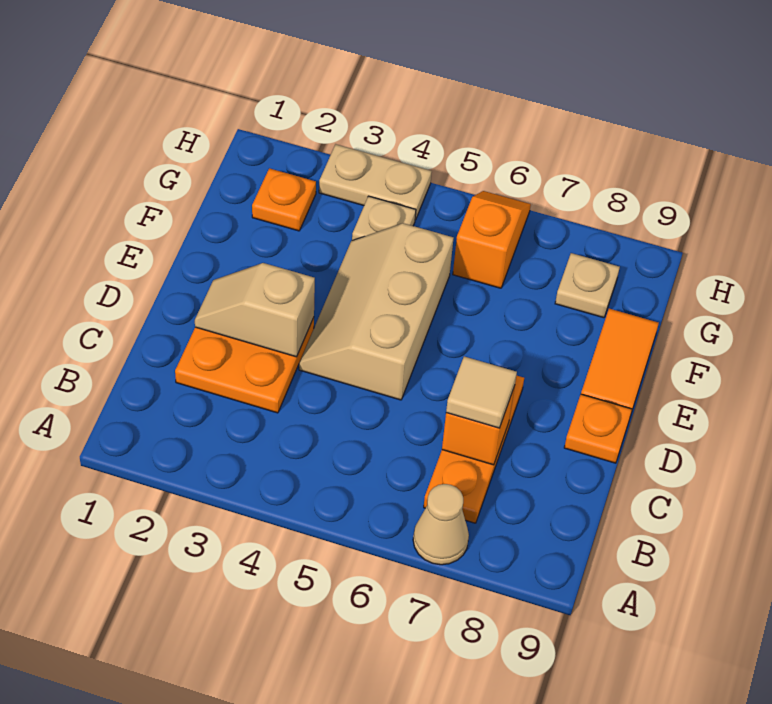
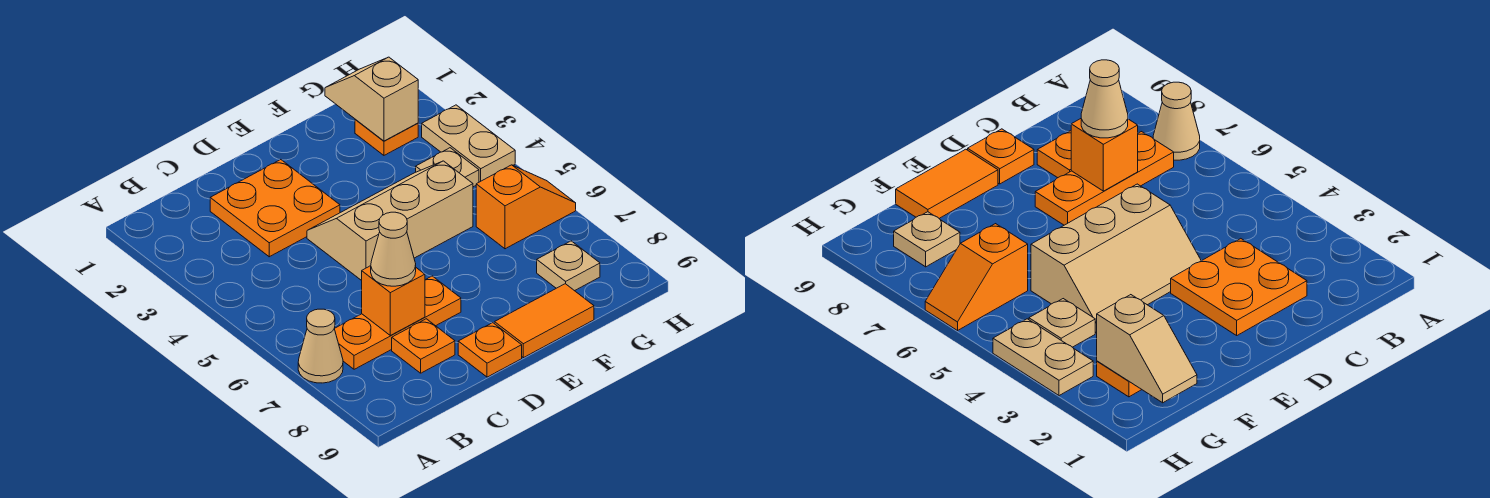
tan tile C7 level 3 -> tan cone C7 level 3
none -> orange plate C8 level 1
tan slope D2:D3 level 2 top 3 -> tan slope G1:G2 level 2 top 2

